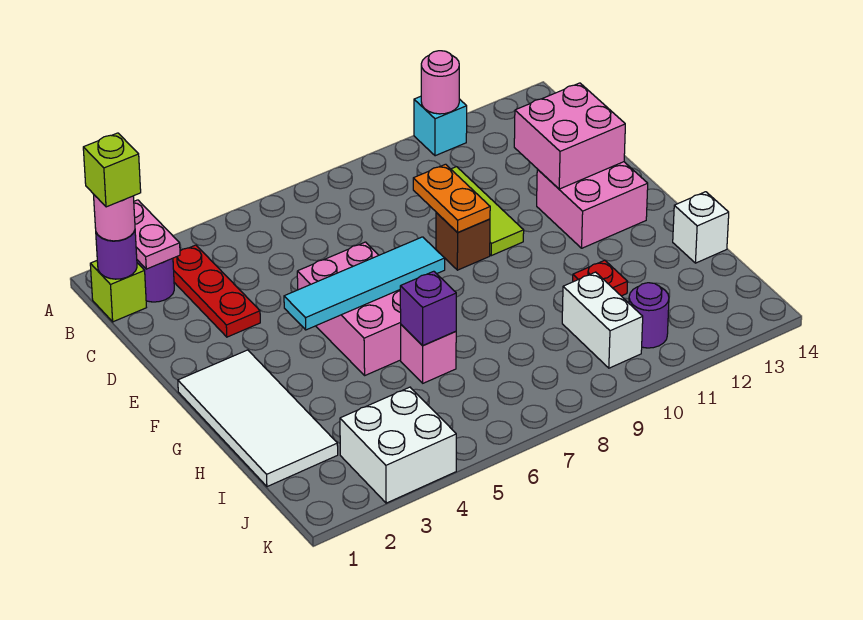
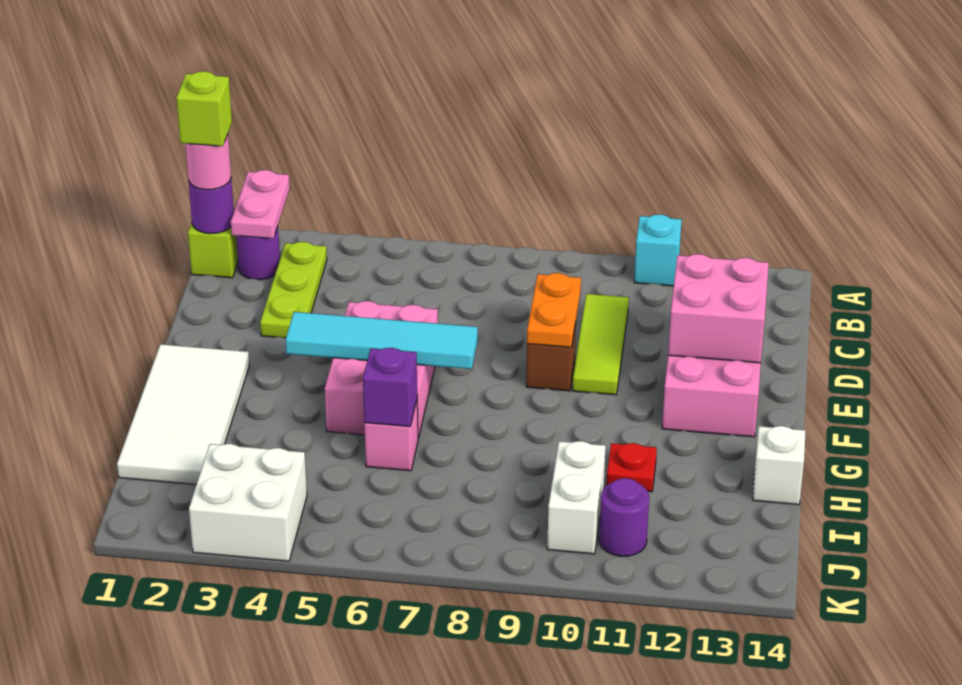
pink round brick A11 level 2 -> none
red plate B3:D3 level 1 -> lime plate B3:D3 level 1

